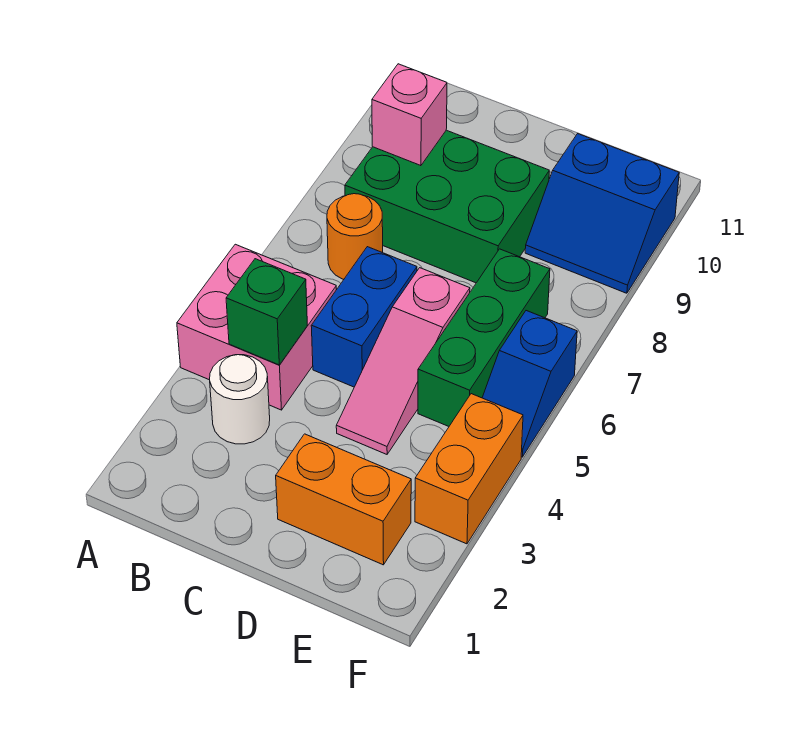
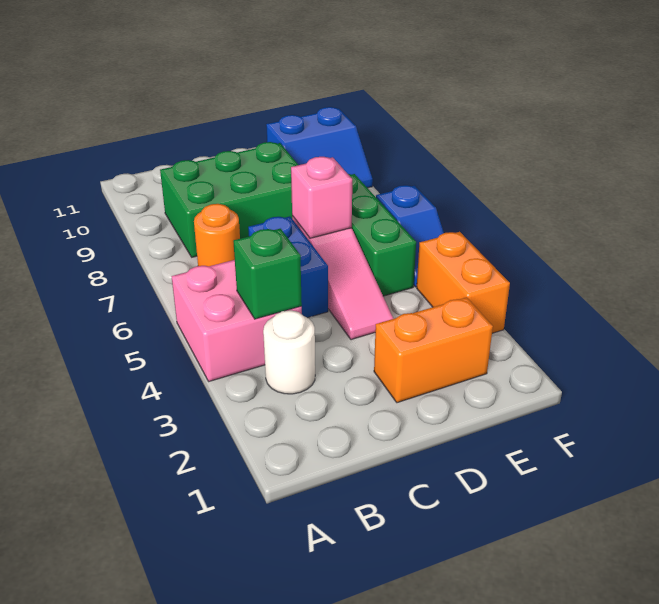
pink brick B9 level 2 -> pink brick D6 level 2

